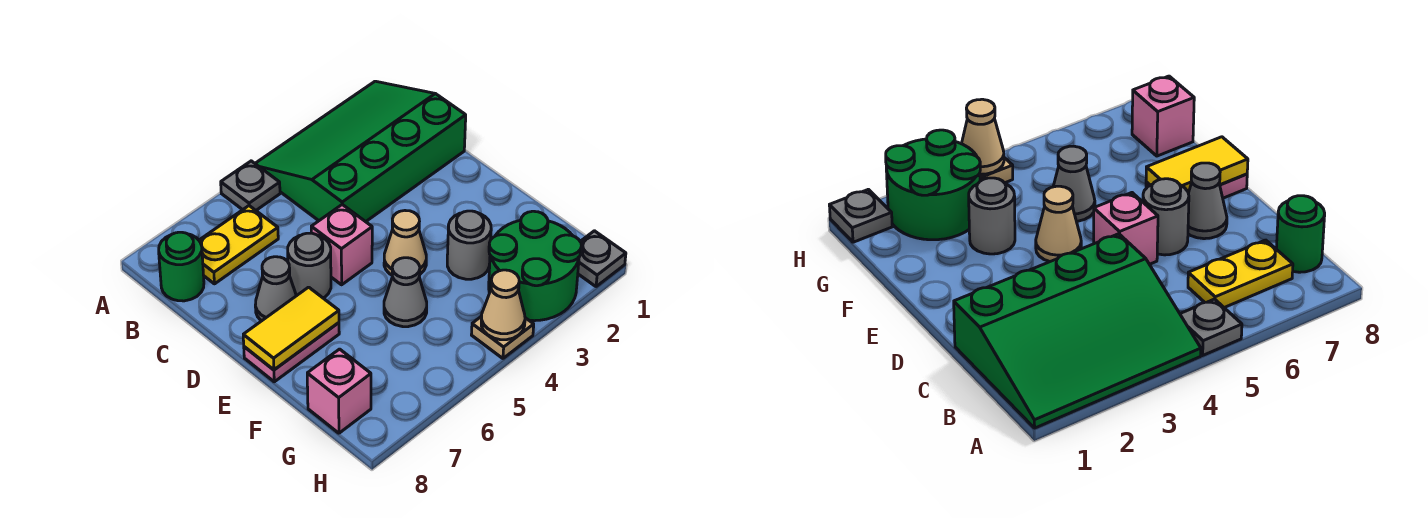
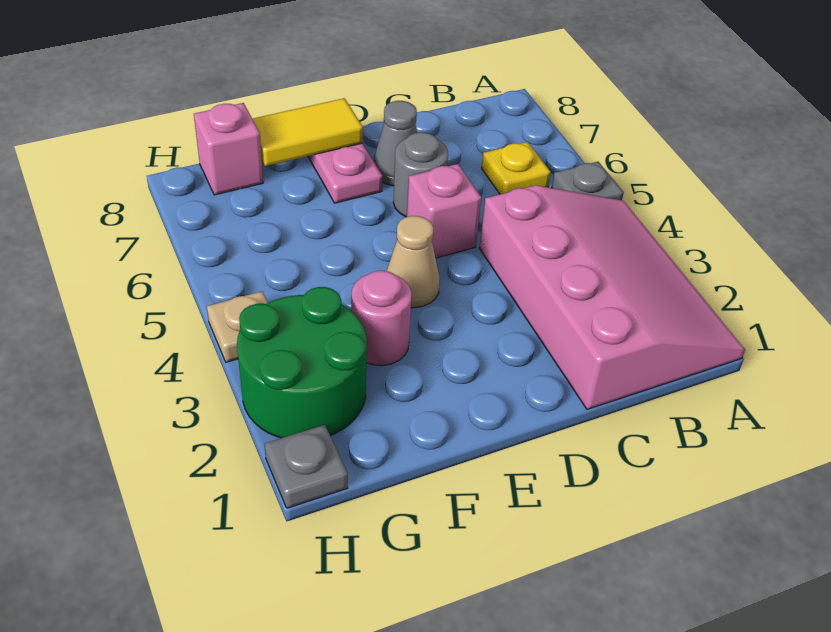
green slope A1:C4 level 1 top C -> pink slope A1:C4 level 1 top C
yellow plate B6:B7 level 1 -> yellow plate B6 level 1
green round brick B8 level 1 -> none
yellow tile E7:E8 level 2 -> yellow tile E8:F8 level 2
grey round brick F3 level 1 -> pink round brick F3 level 1
grey cone F5 level 1 -> none
tan cone H4 level 2 -> none

